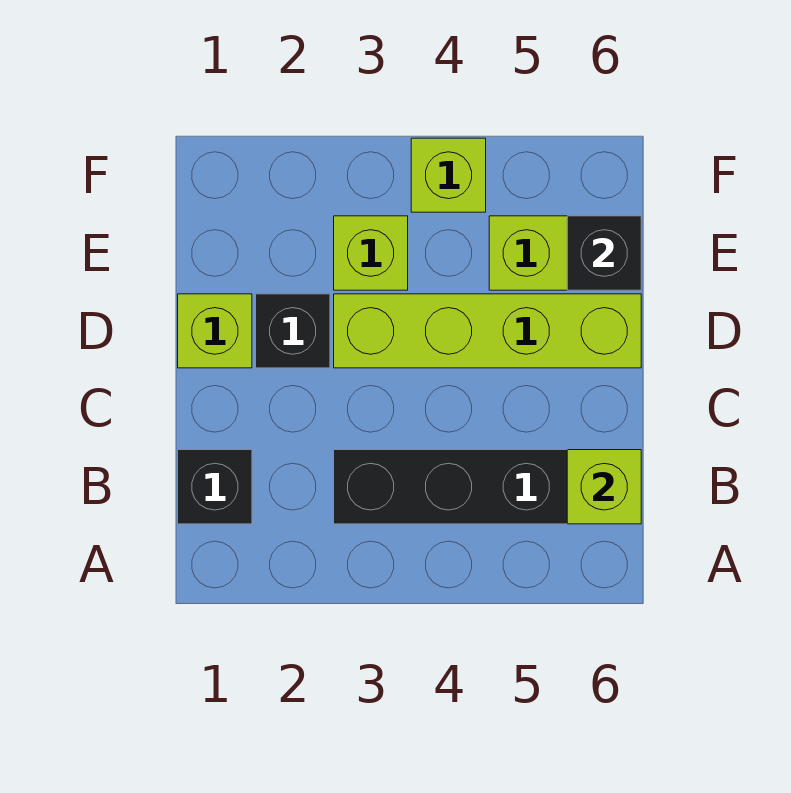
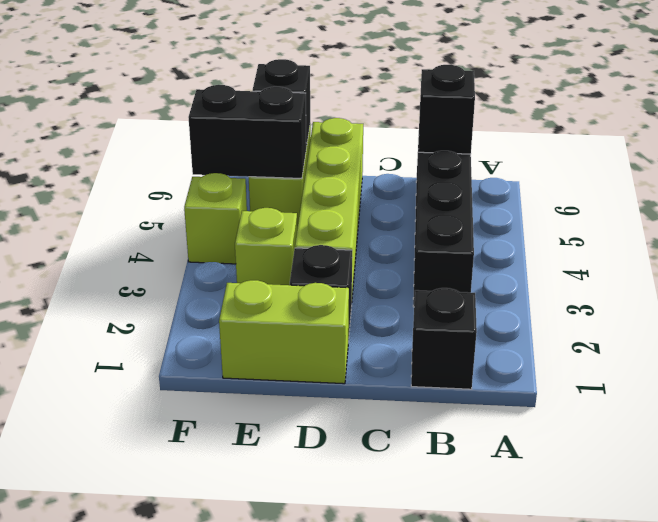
lime brick B6 level 2 -> black brick B6 level 2
lime brick D1 level 1 -> lime brick D1:E1 level 1
none -> black brick E5:F5 level 2

